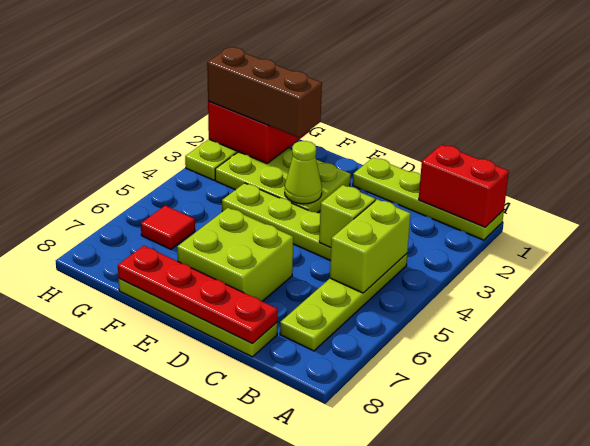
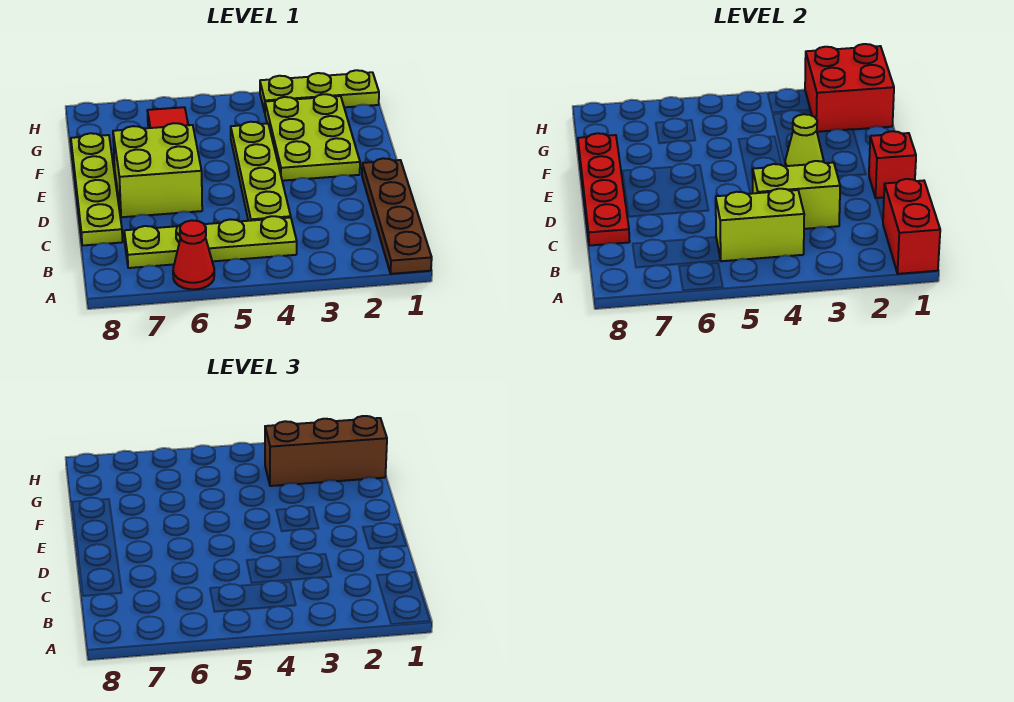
lime plate A1:D1 level 1 -> brown plate A1:D1 level 1
none -> red cone A6 level 1
lime brick C4 level 2 -> lime brick C3:C4 level 2
none -> red brick D1 level 2
brown brick F2:H2 level 3 -> brown brick G1:G3 level 3

